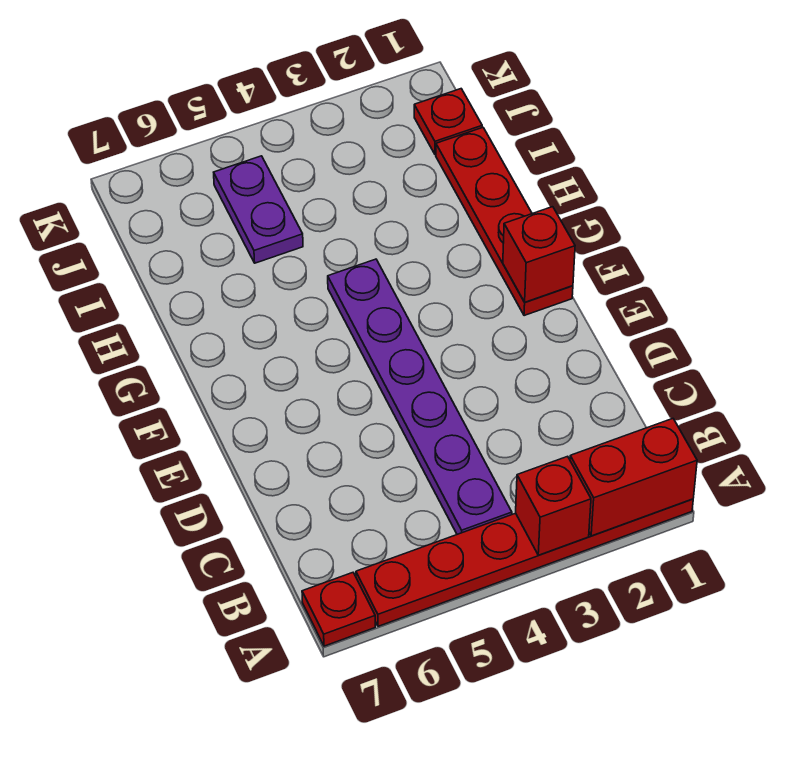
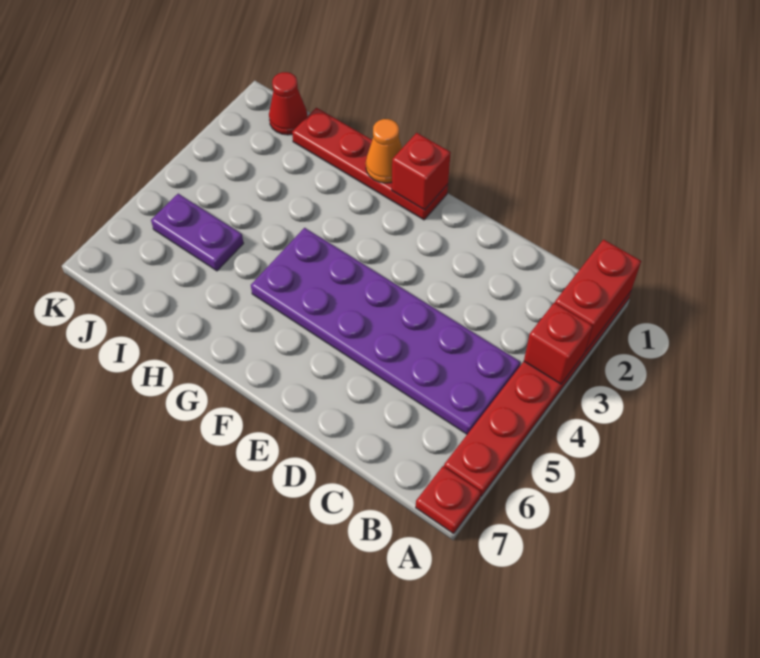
purple plate B4:G4 level 1 -> purple plate B4:G5 level 1
none -> orange cone G1 level 2
red plate J1 level 1 -> red cone J1 level 1

